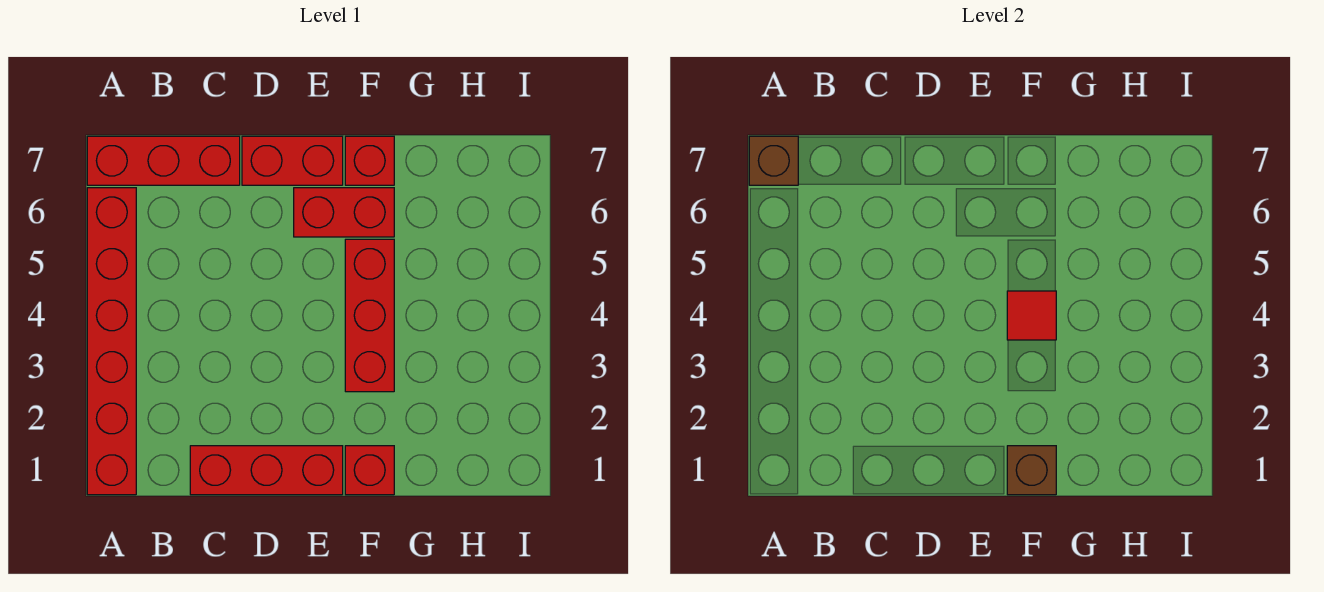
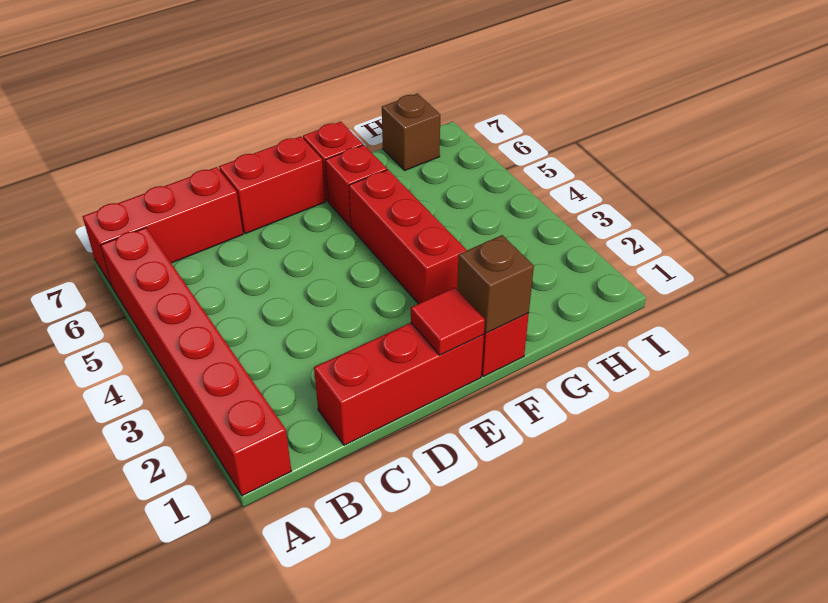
brown brick A7 level 2 -> brown brick H7 level 1
red brick E6:F6 level 1 -> red brick F6 level 1
red tile F4 level 2 -> red tile E1 level 2

